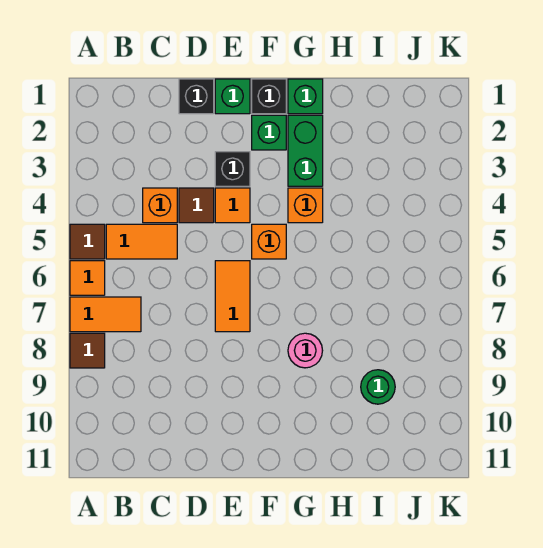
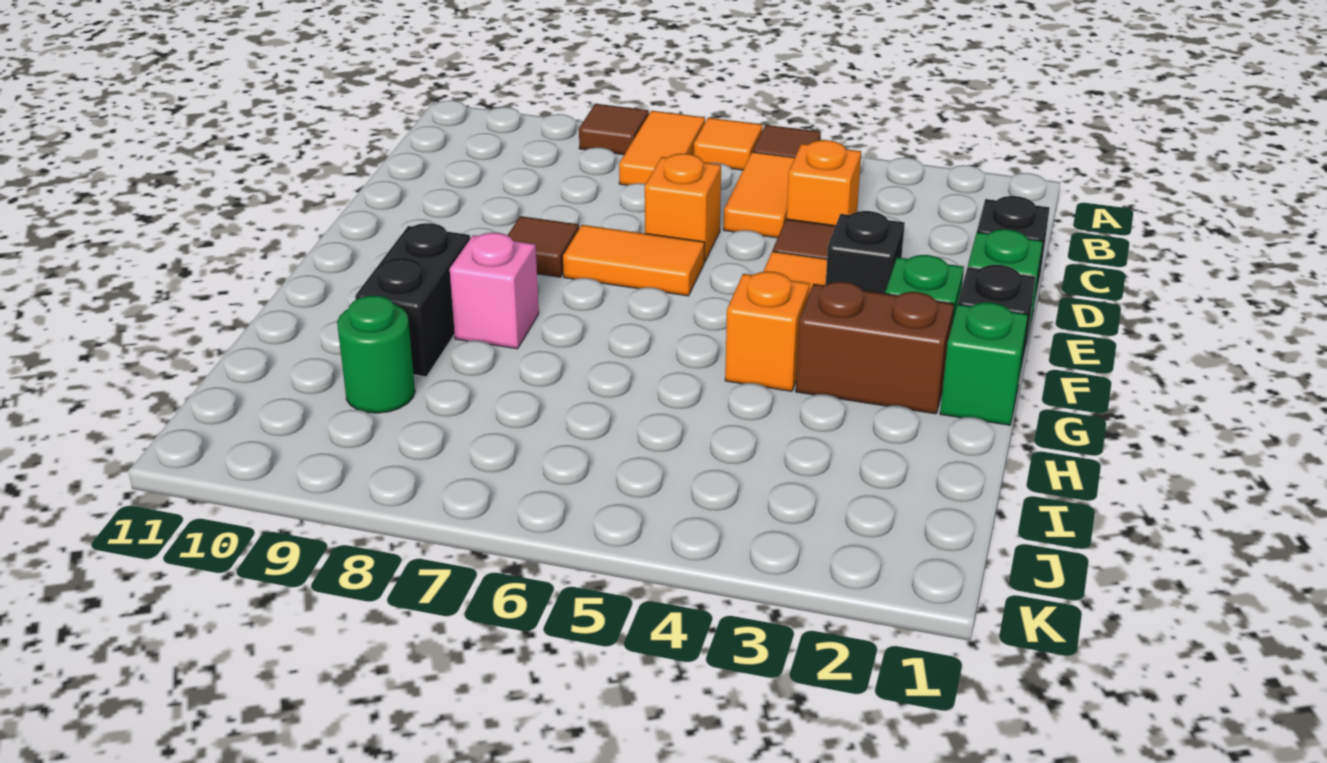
none -> brown tile E8 level 1
orange brick F5 level 1 -> orange brick D6 level 1
green brick G2:G3 level 1 -> brown brick G2:G3 level 1
pink round brick G8 level 1 -> pink brick G8 level 1
none -> black brick G9:H9 level 1

